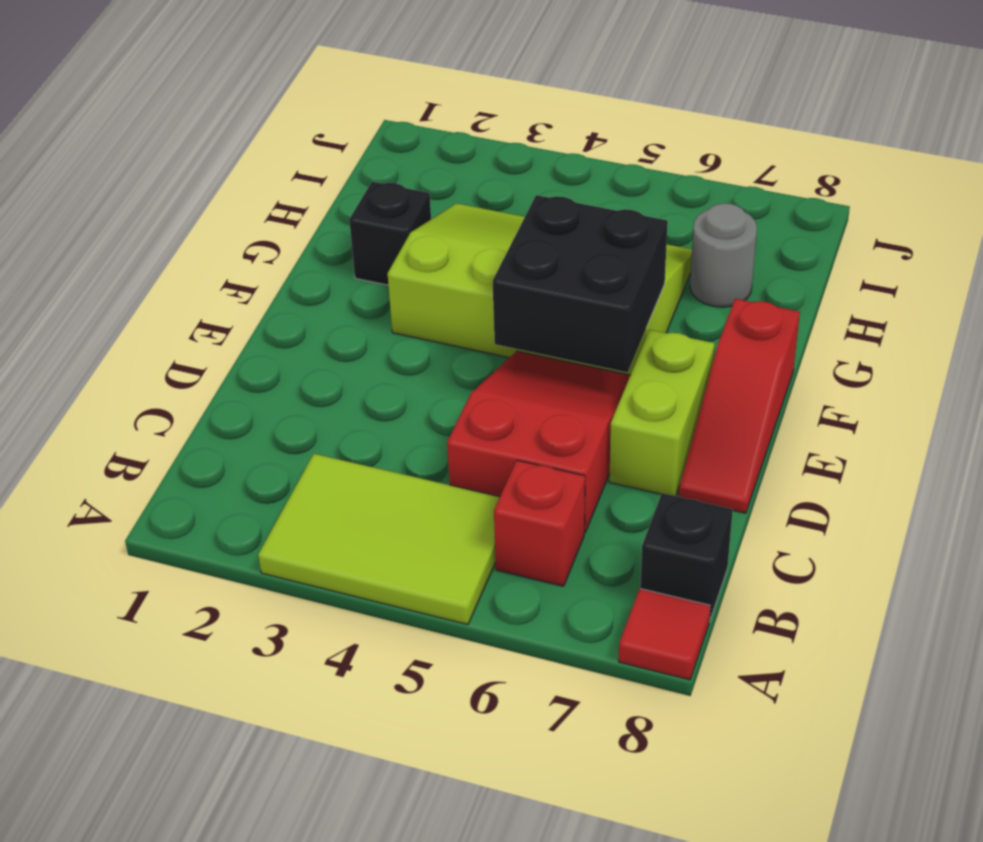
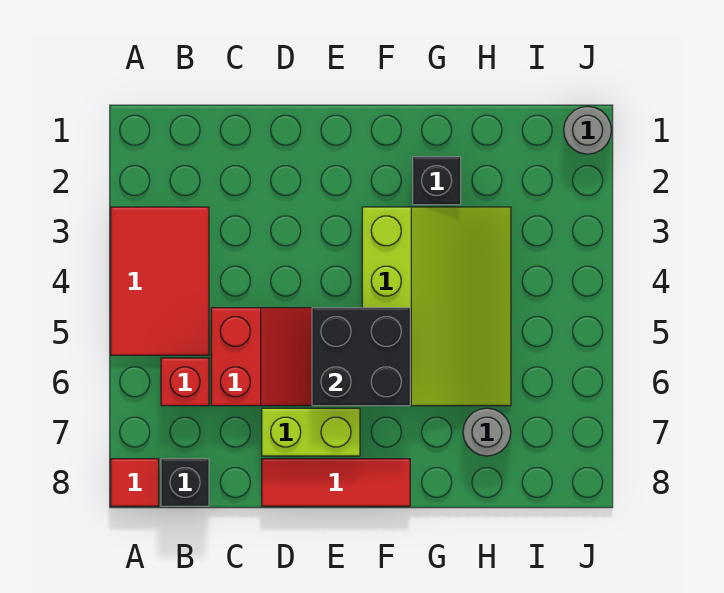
lime tile A3:B5 level 1 -> red tile A3:B5 level 1
red slope D8:F8 level 1 top F -> red tile D8:F8 level 1
none -> grey round brick J1 level 1

